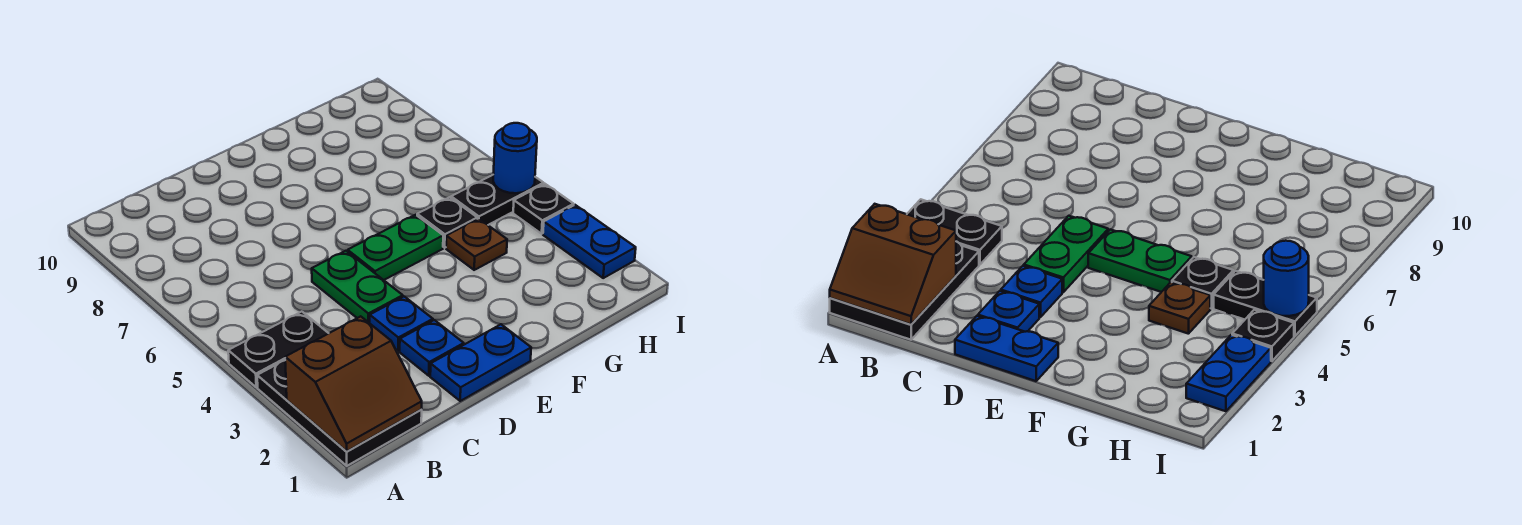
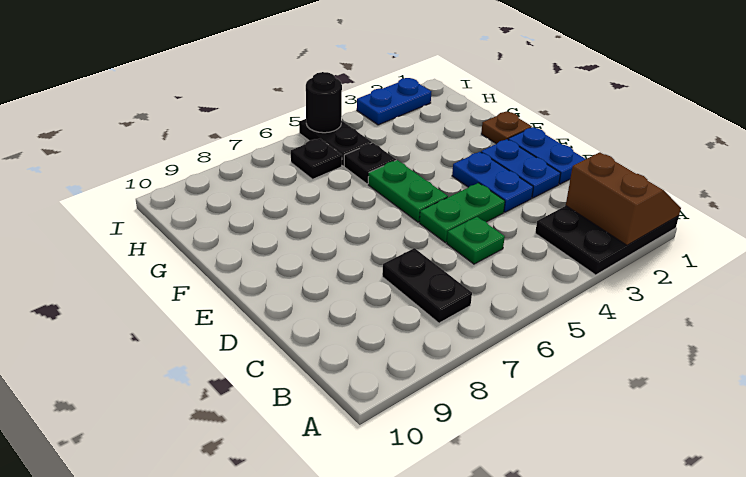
black plate A4:B4 level 1 -> black plate B7:C7 level 1
none -> green plate C5 level 1
blue plate D2 level 1 -> blue plate D2:E2 level 1
blue plate D3 level 1 -> blue plate D3:E3 level 1
brown plate G4 level 1 -> brown plate F1 level 1
black plate I4 level 1 -> black plate H6 level 1
blue round brick I5 level 2 -> black round brick I5 level 2

